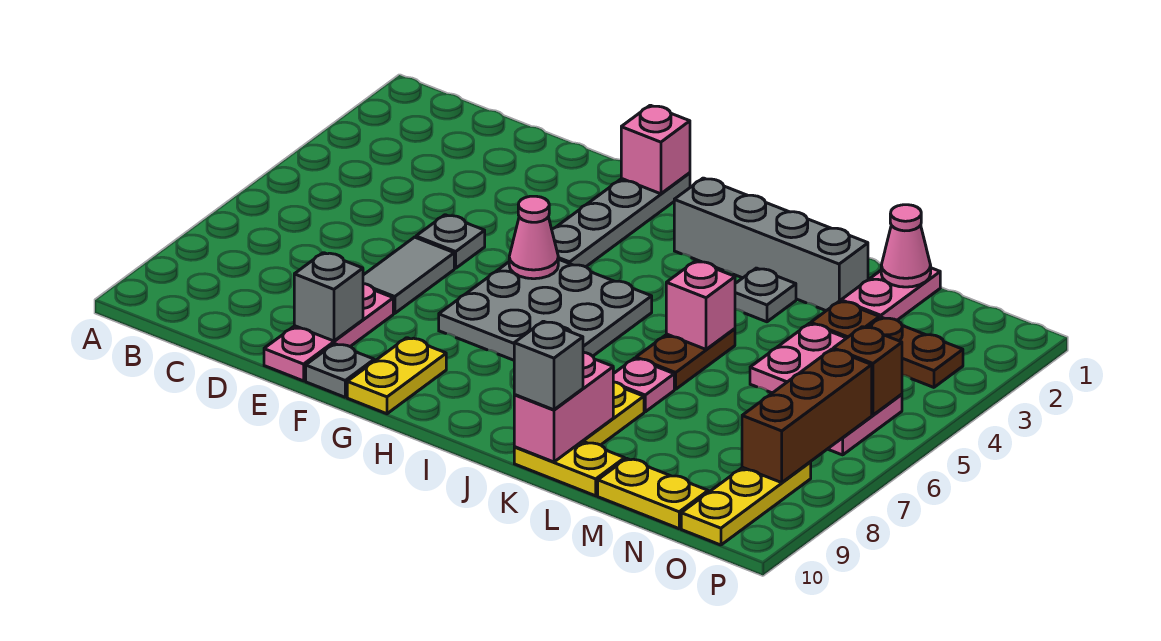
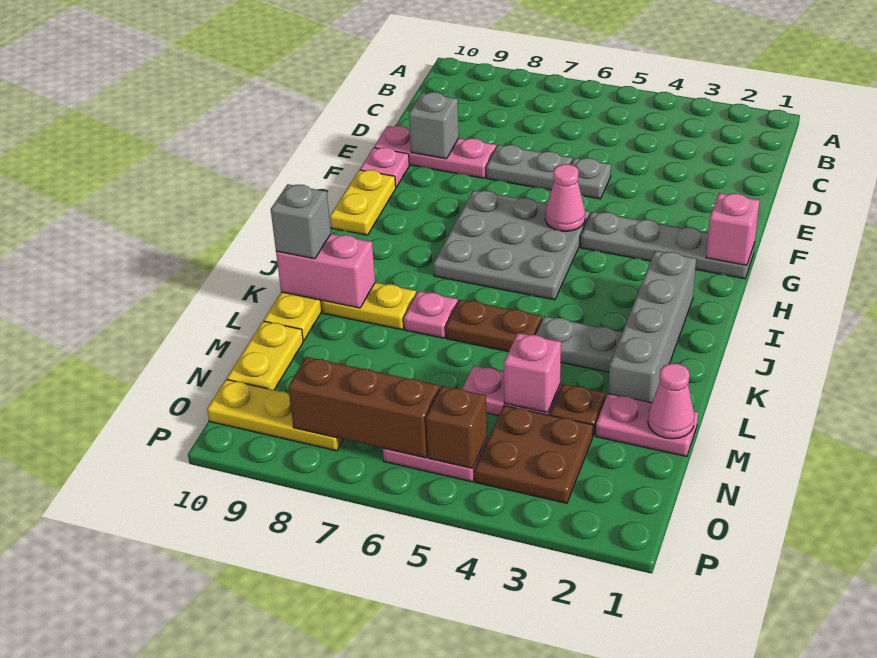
grey tile E6:E7 level 1 -> grey plate E6:E7 level 1
grey plate F10 level 1 -> pink plate F10 level 1
yellow plate G9:G10 level 1 -> yellow plate G10:H10 level 1
grey plate K3 level 1 -> grey plate K3:K4 level 1
pink brick K5 level 2 -> pink brick M4 level 2
brown plate N3:O3 level 1 -> brown plate N3:O4 level 1

